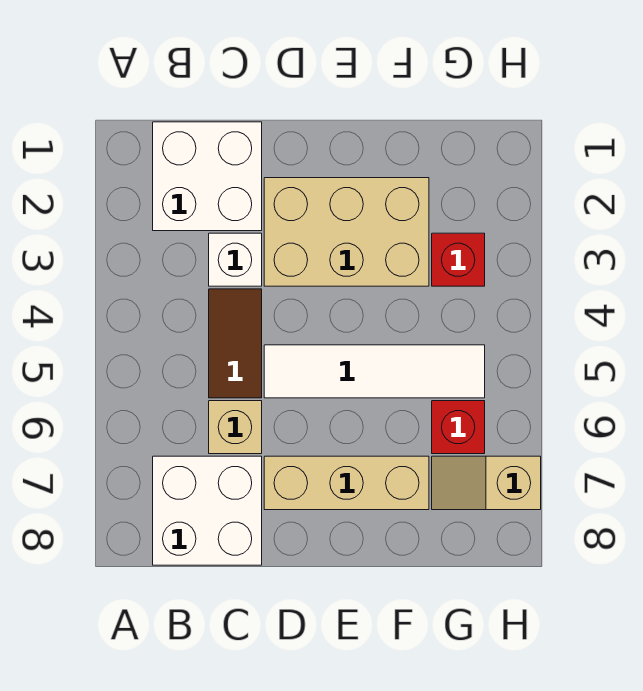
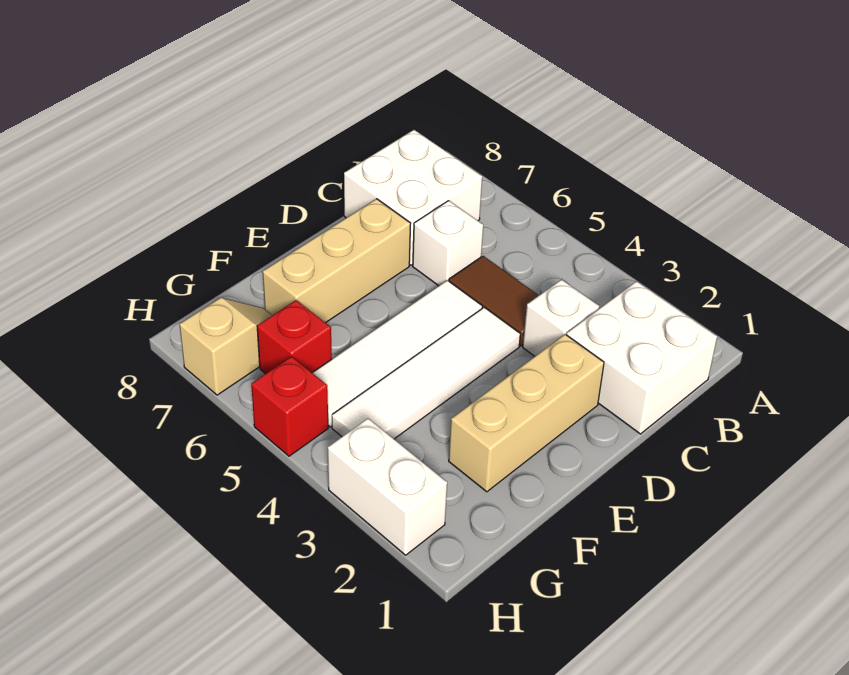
tan brick C6 level 1 -> white brick C6 level 1
tan brick D2:F3 level 1 -> tan brick D2:F2 level 1
none -> white tile D4:G4 level 1
red brick G3 level 1 -> red brick H5 level 1
none -> white brick H2:H3 level 1

